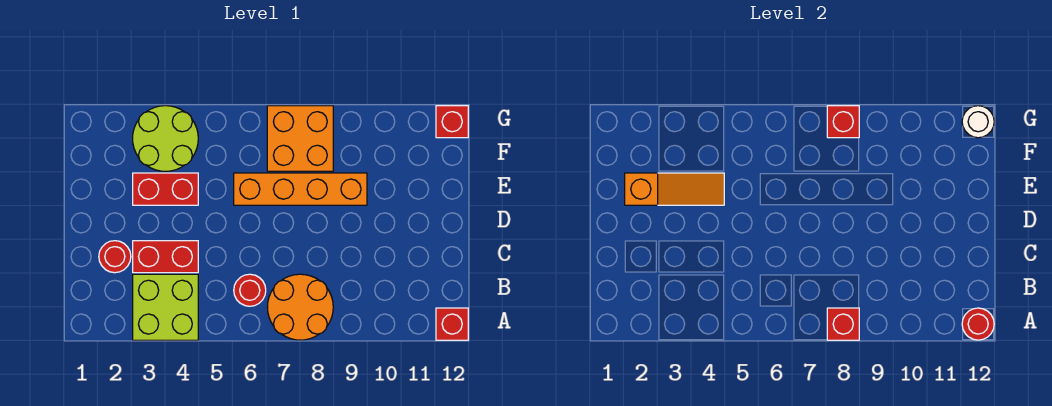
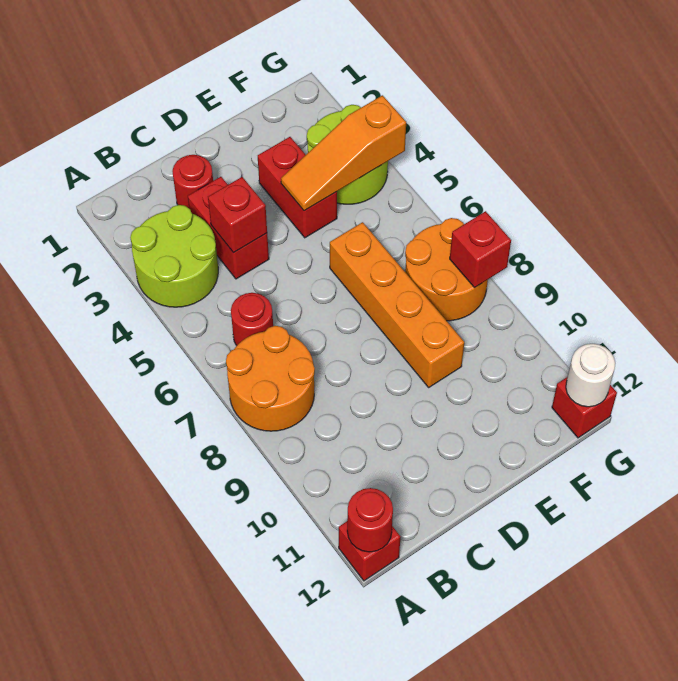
lime brick A3:B4 level 1 -> lime round brick A3:B4 level 1
red brick A8 level 2 -> red brick C4 level 2
orange slope E2:E4 level 2 top 2 -> orange slope E4:G4 level 2 top G
orange brick F7:G8 level 1 -> orange round brick F7:G8 level 1

